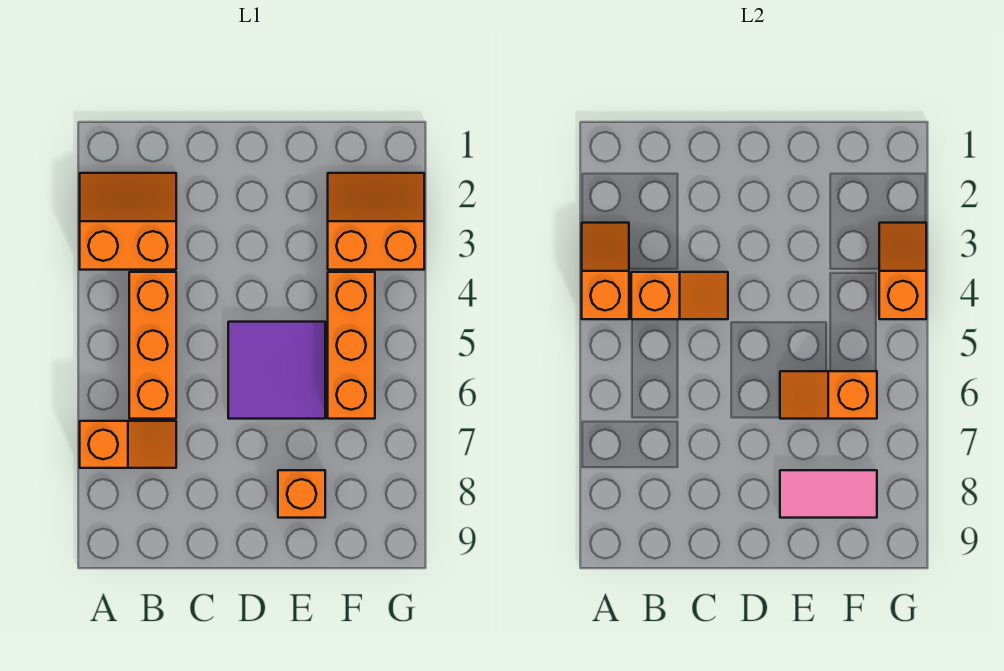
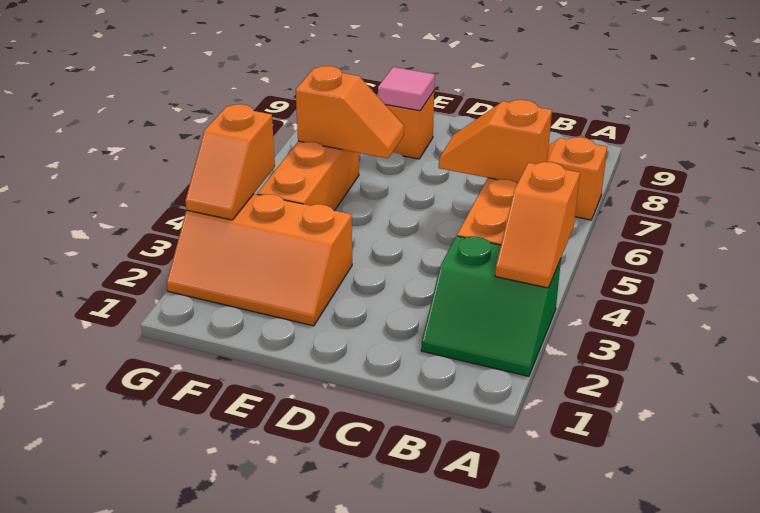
orange slope A2:B3 level 1 top 3 -> green slope A2:B3 level 1 top 3
orange slope B4:C4 level 2 top B -> orange slope B6:C6 level 2 top B
purple tile D5:E6 level 1 -> none
pink tile E8:F8 level 2 -> pink tile E8 level 2
orange slope F2:G3 level 1 top 3 -> orange slope E2:G3 level 1 top 3

